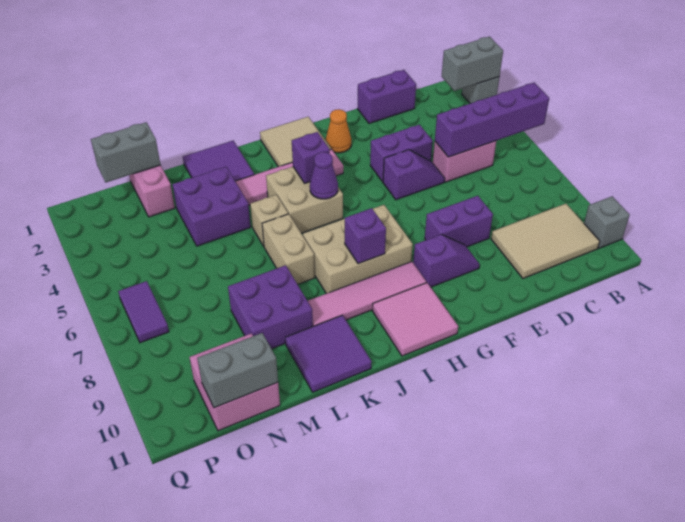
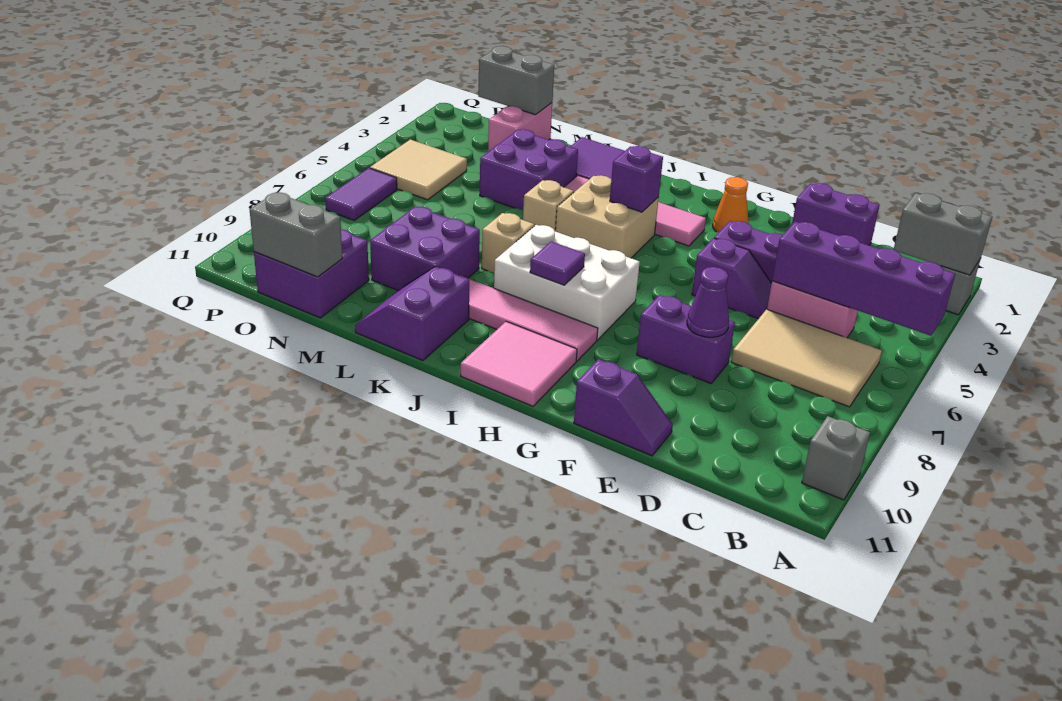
tan tile B9:D10 level 1 -> tan tile B6:D7 level 1
purple slope F9:G9 level 1 top G -> purple slope E11:F11 level 1 top F
tan tile H1:I2 level 1 -> tan tile O4:P5 level 1
tan brick H7:J8 level 1 -> white brick H7:J8 level 1
purple cone I5 level 2 -> purple cone E8 level 2
purple brick I8 level 2 -> purple tile I8 level 2
tan brick K6:K7 level 1 -> tan brick K7 level 1
purple tile K10:L11 level 1 -> purple slope K10:L11 level 1 top K
pink brick N10:O11 level 1 -> purple brick N10:O11 level 1

